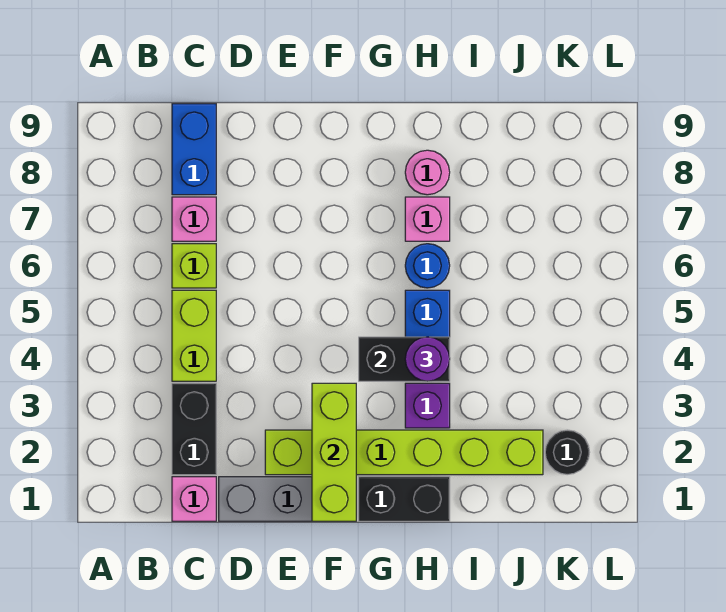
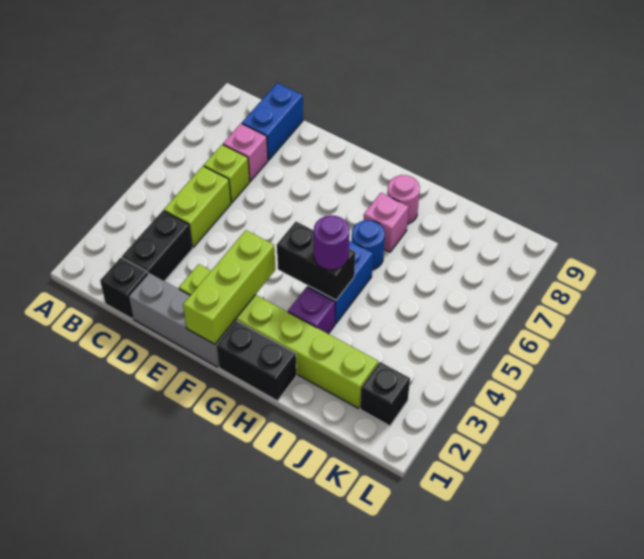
pink brick C1 level 1 -> black brick C1 level 1
black round brick K2 level 1 -> black brick K2 level 1

